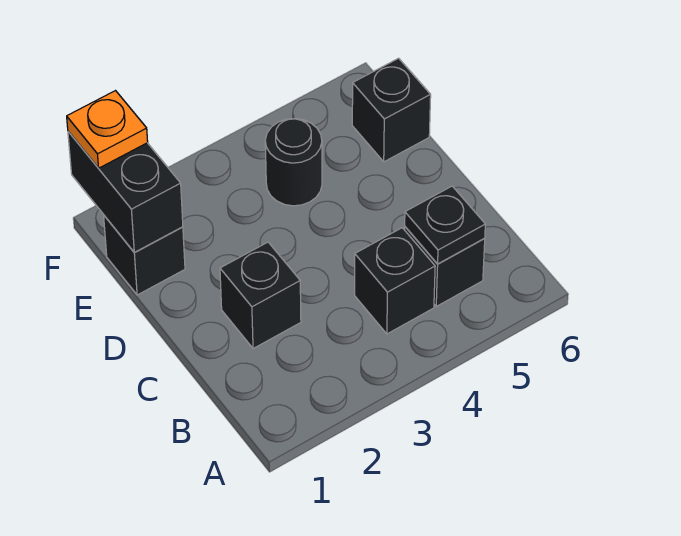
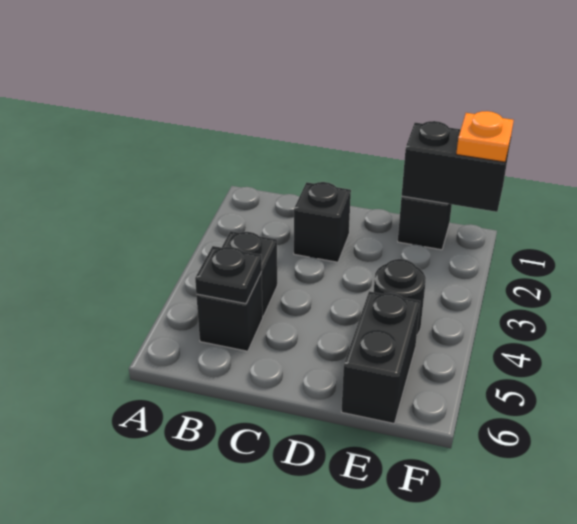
black brick E6 level 1 -> black brick E5:E6 level 1

